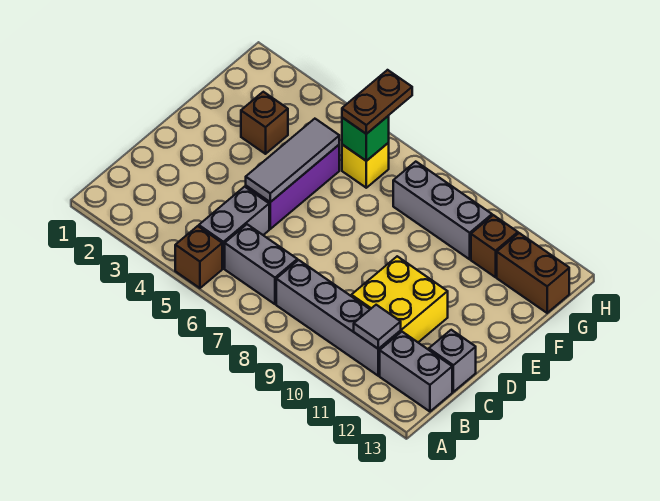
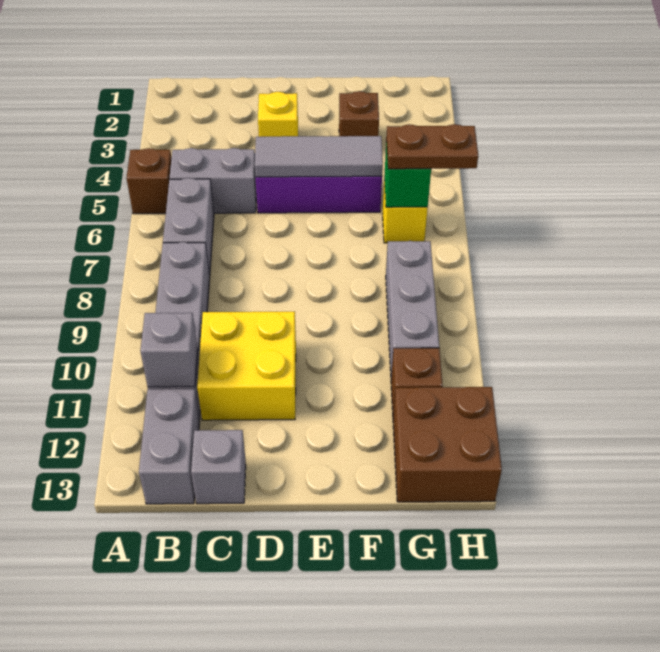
grey tile B11 level 2 -> grey brick B11 level 2
none -> yellow brick D3 level 1
brown brick G12:G13 level 1 -> brown brick G12:H13 level 1

